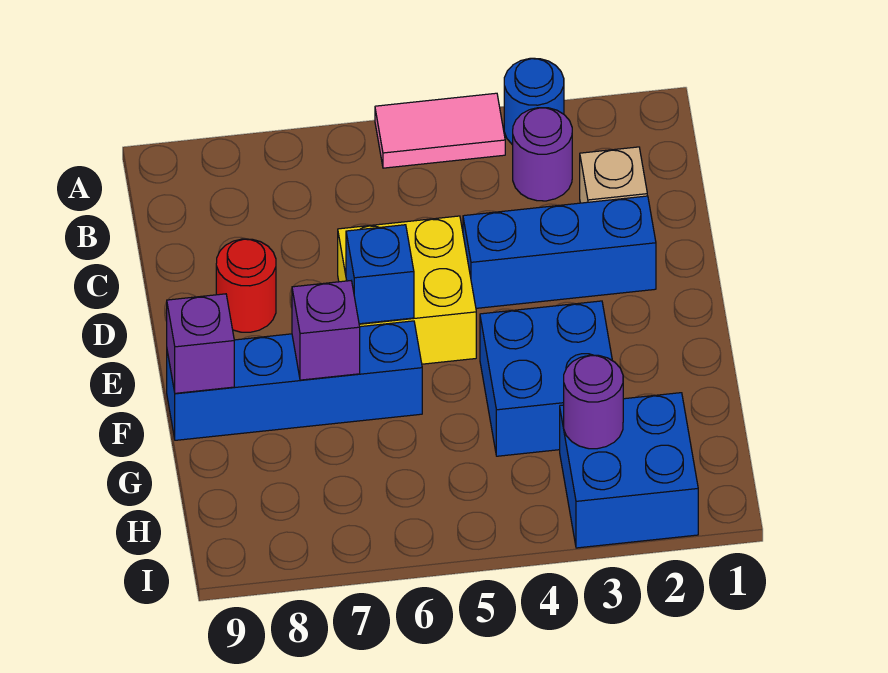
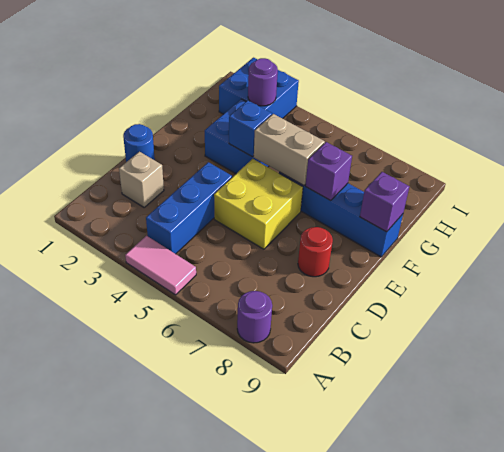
blue round brick A3 level 1 -> blue round brick D1 level 1
purple round brick B3 level 1 -> purple round brick A8 level 1
blue brick D2:D4 level 1 -> blue brick B4:D4 level 1
blue brick E6 level 2 -> blue brick F4 level 2
none -> tan brick F5:F6 level 2

